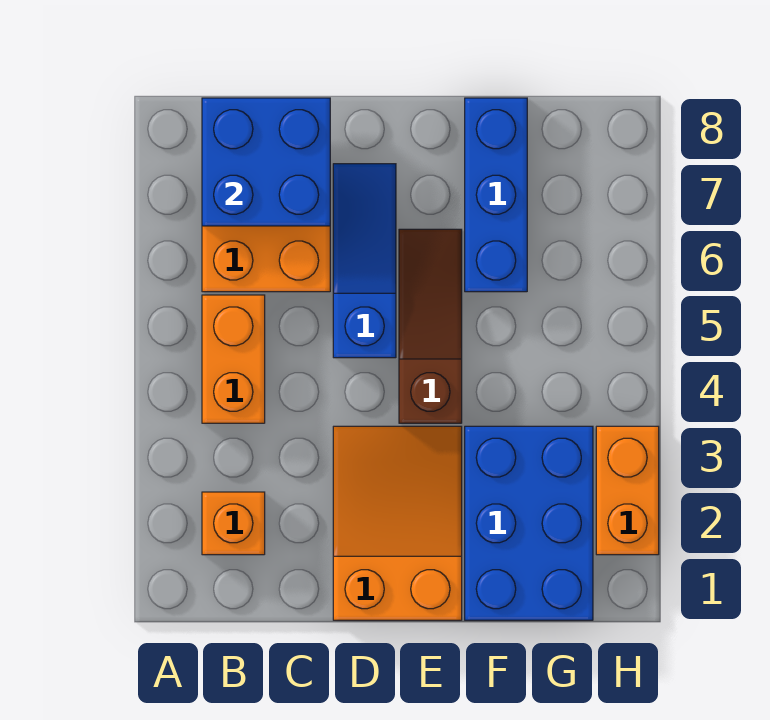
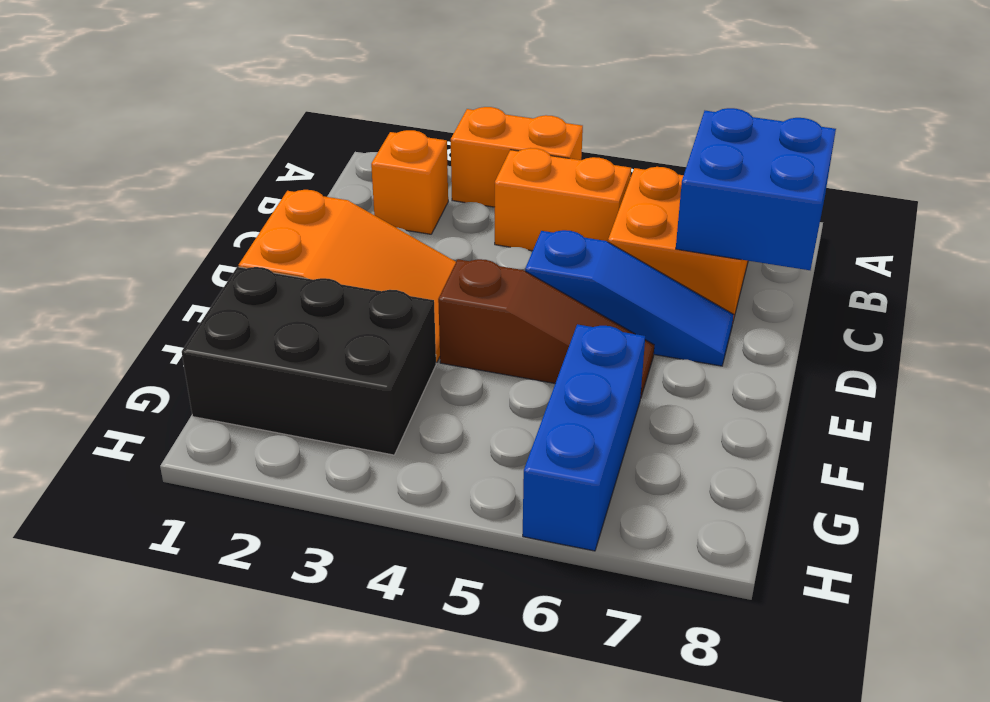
blue brick F1:G3 level 1 -> black brick F1:G3 level 1
blue brick F6:F8 level 1 -> blue brick F6:H6 level 1
orange brick H2:H3 level 1 -> orange brick A3:A4 level 1

